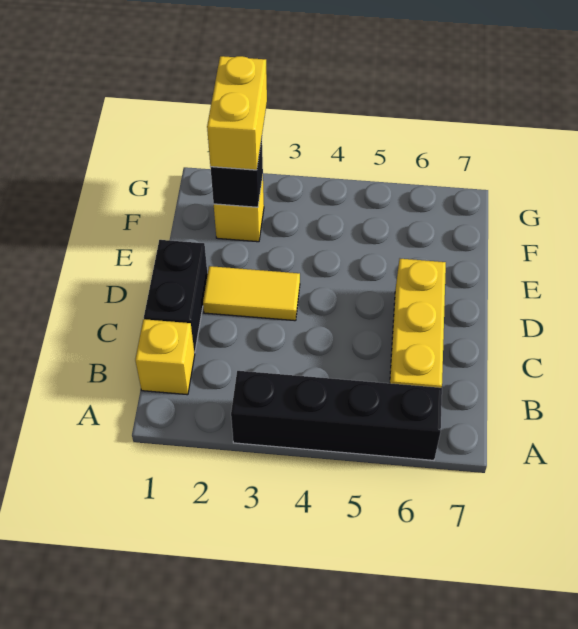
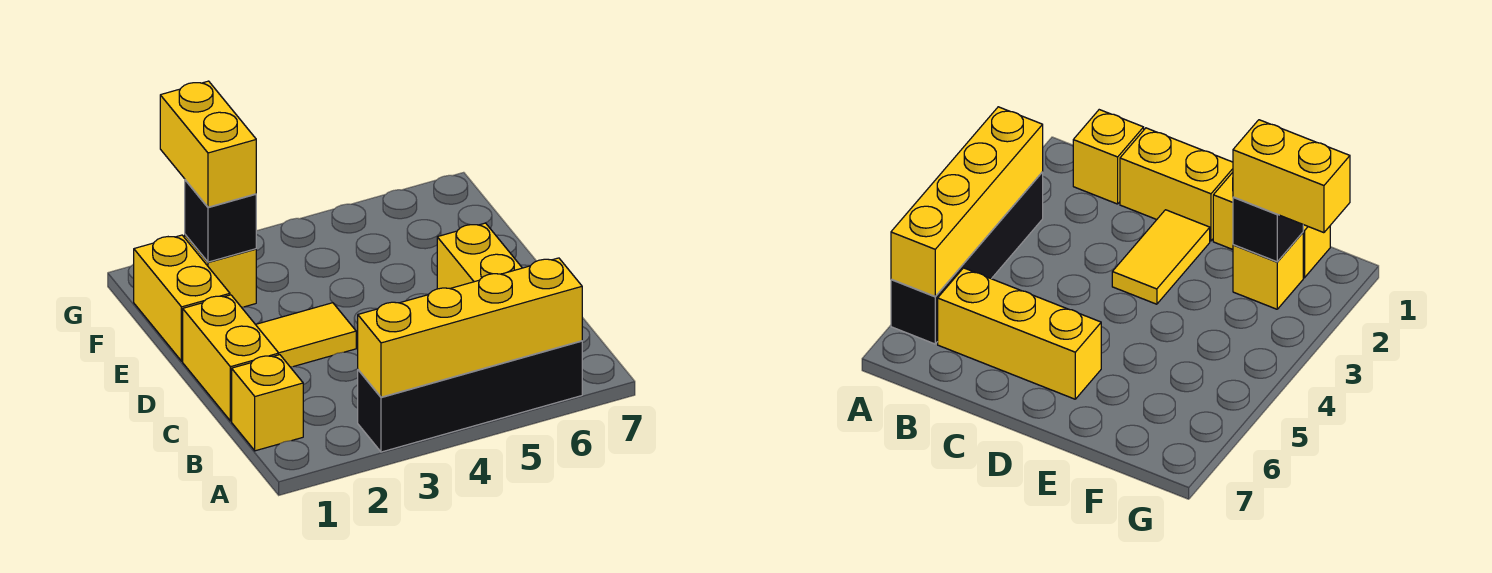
none -> yellow brick A3:A6 level 2
black brick C1:D1 level 1 -> yellow brick C1:D1 level 1
none -> yellow brick E1:F1 level 1

